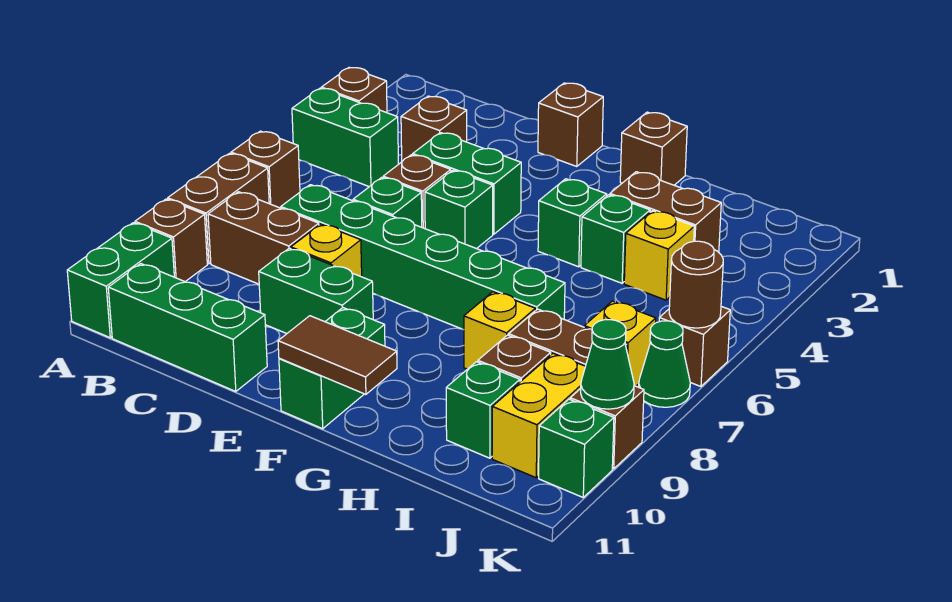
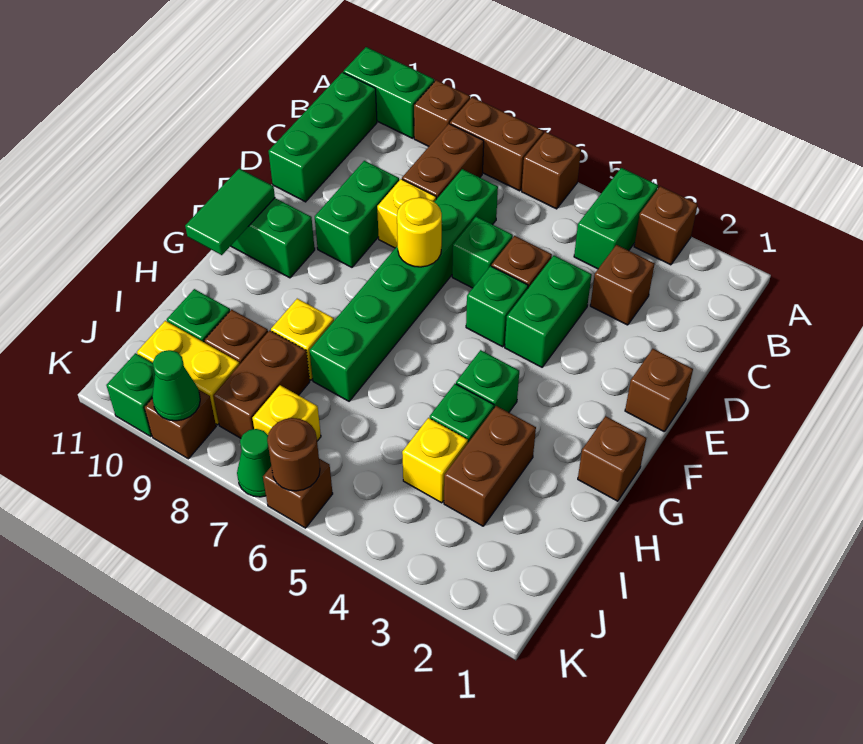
none -> yellow round brick E7 level 2
brown tile F11:G11 level 2 -> green tile F11:G11 level 2

